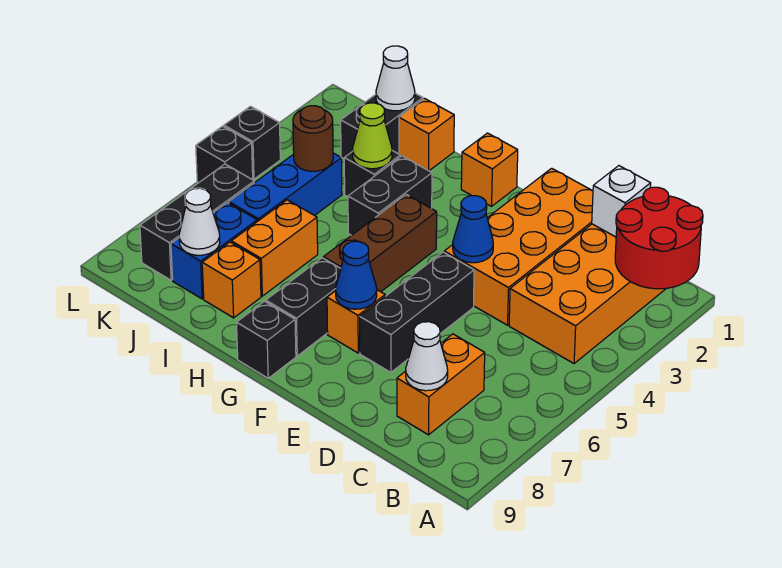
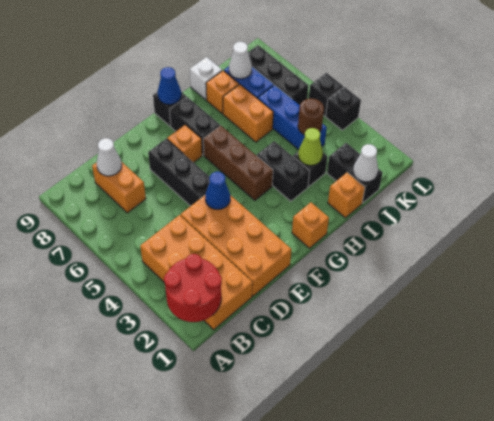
white brick C1 level 2 -> white brick I9 level 1
blue cone F7 level 2 -> blue cone G9 level 2

